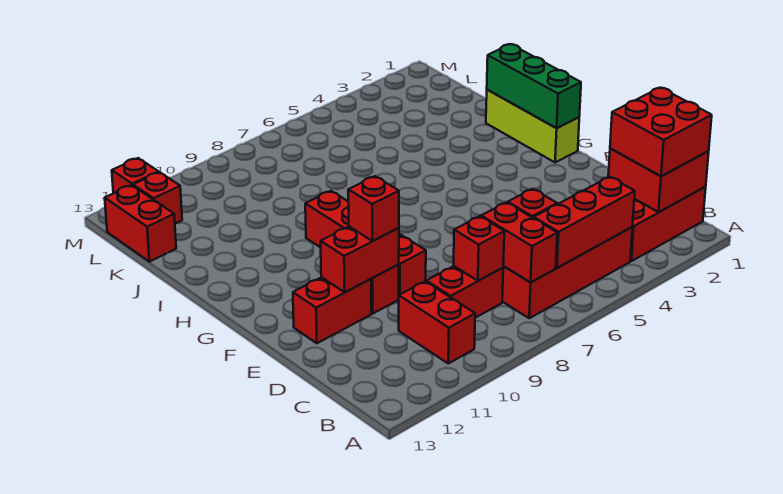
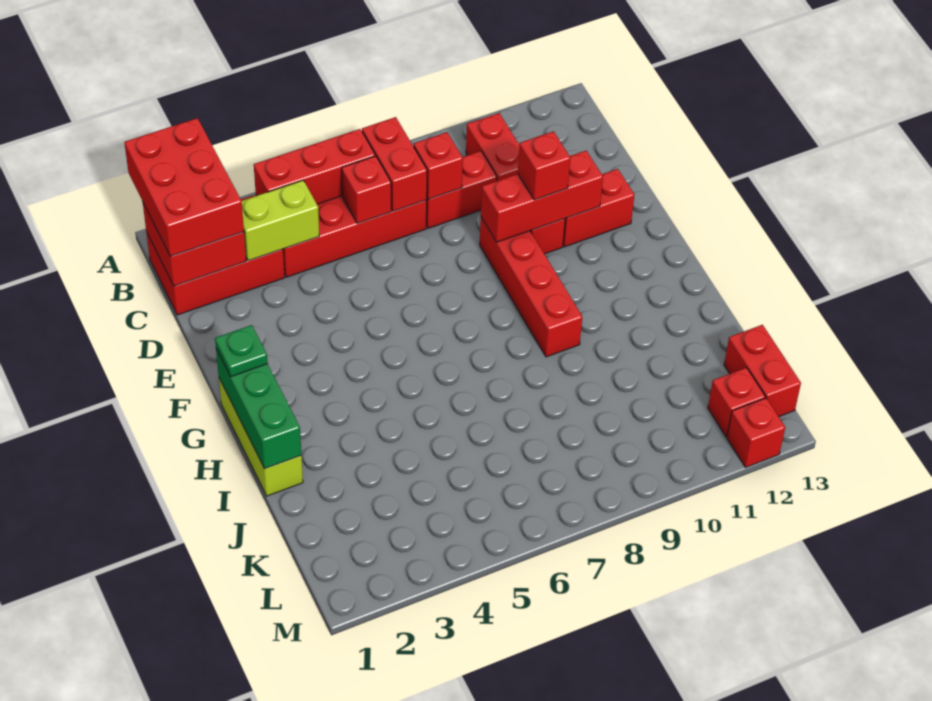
red brick B1:C2 level 3 -> red brick A1:C2 level 3
none -> lime brick C3:C4 level 2
red brick E10:E11 level 2 -> red brick E9:E11 level 2
none -> green plate G1 level 3

